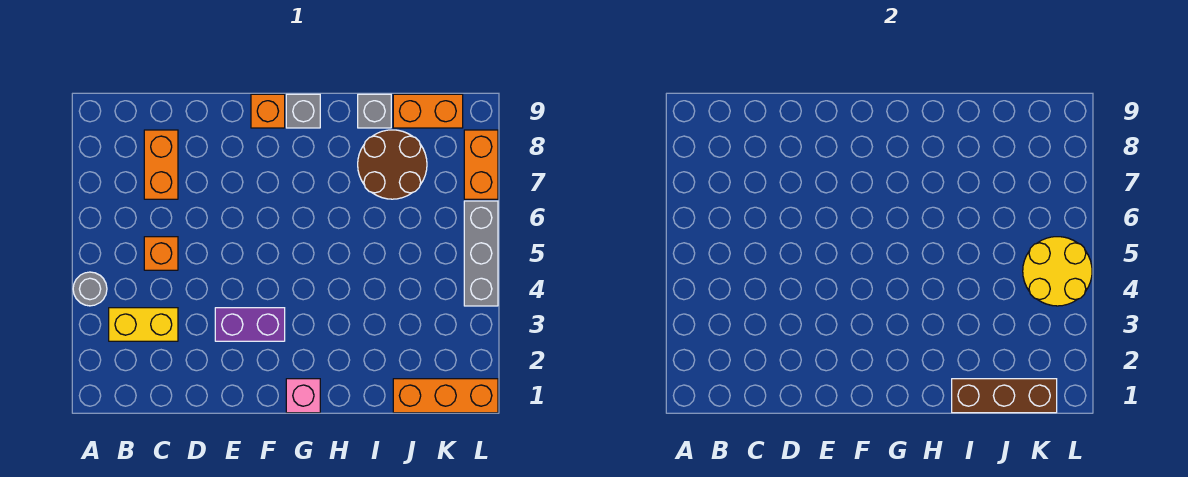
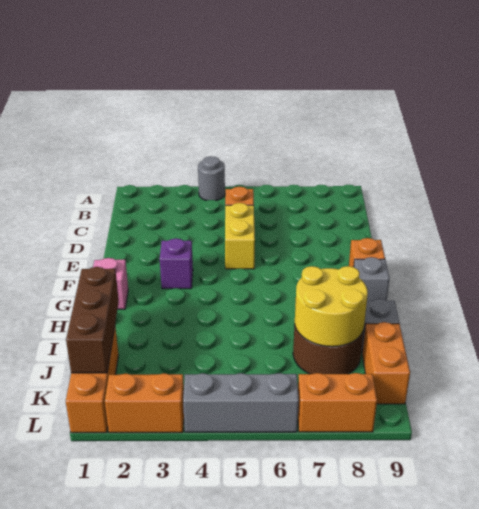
yellow brick B3:C3 level 1 -> yellow brick D5:E5 level 1
orange brick C7:C8 level 1 -> orange brick L2:L3 level 1
purple brick E3:F3 level 1 -> purple brick F3 level 1
yellow round brick K4:L5 level 2 -> yellow round brick I7:J8 level 2

